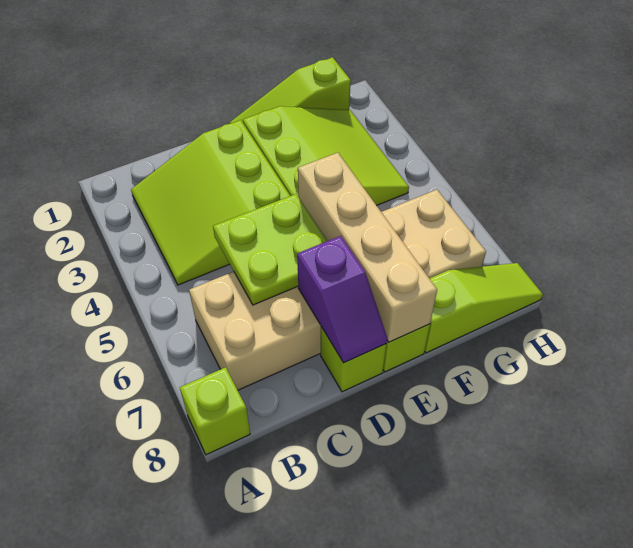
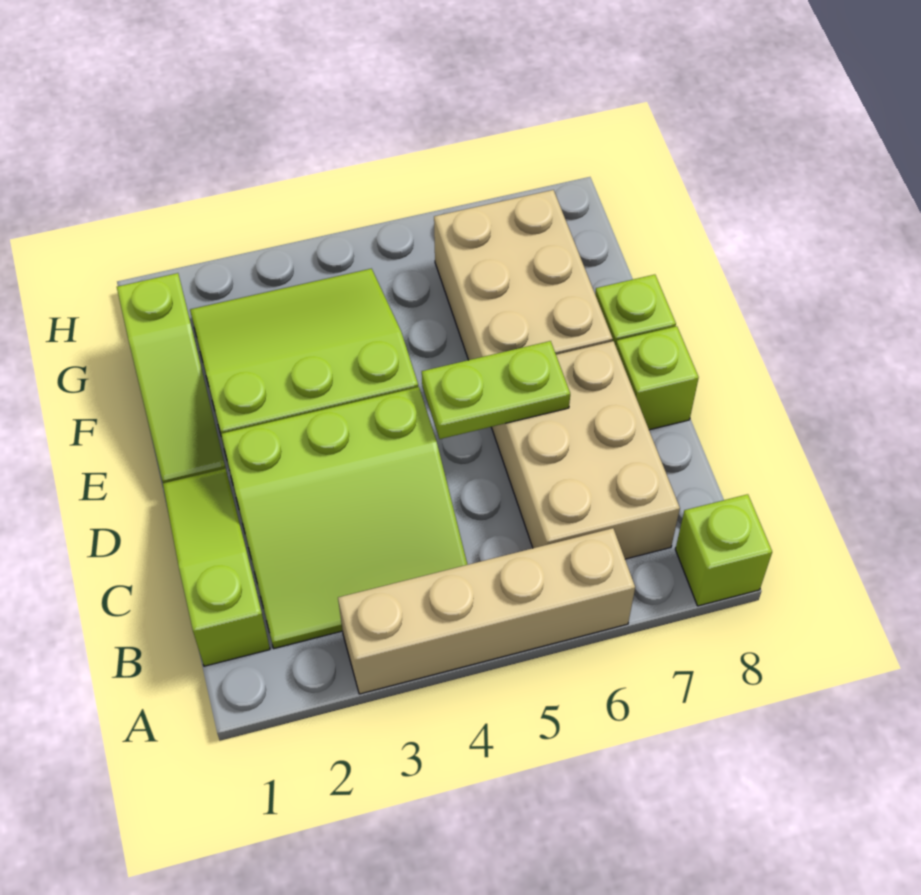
lime plate C5:D6 level 2 -> lime plate D5:D6 level 2
purple slope D7:D8 level 2 top 7 -> none
tan brick E5:E8 level 2 -> tan brick A3:A6 level 1
lime slope F8:H8 level 1 top F -> lime slope B1:D1 level 1 top B

